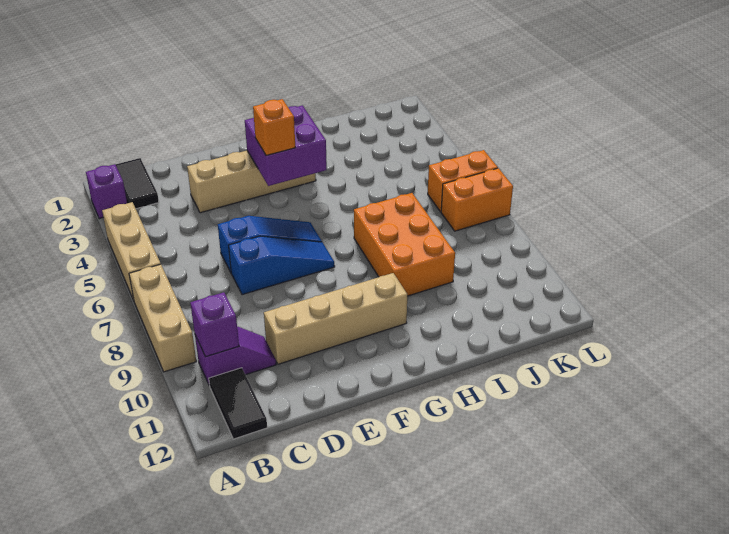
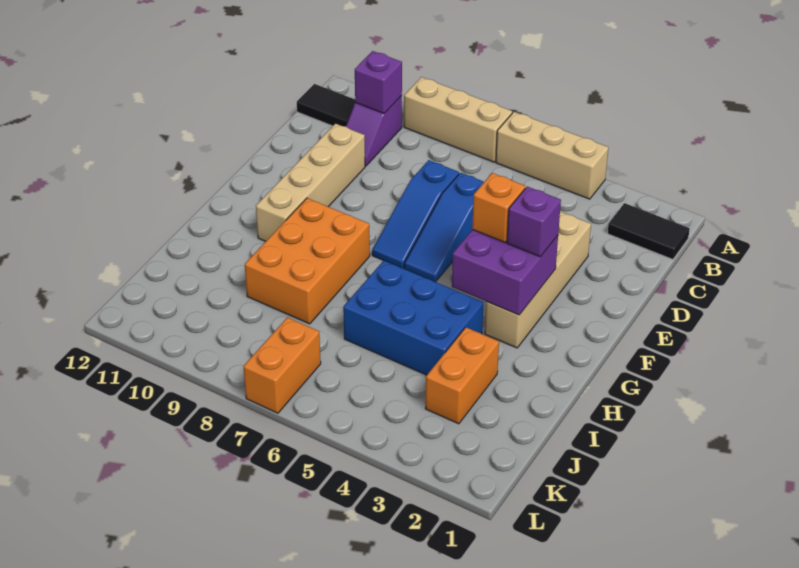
purple brick A2 level 1 -> purple brick F3 level 3
none -> blue brick H4:I6 level 1
orange brick H7:I9 level 1 -> orange brick G8:I9 level 1
orange brick K6:L6 level 1 -> orange brick I3:J3 level 1

